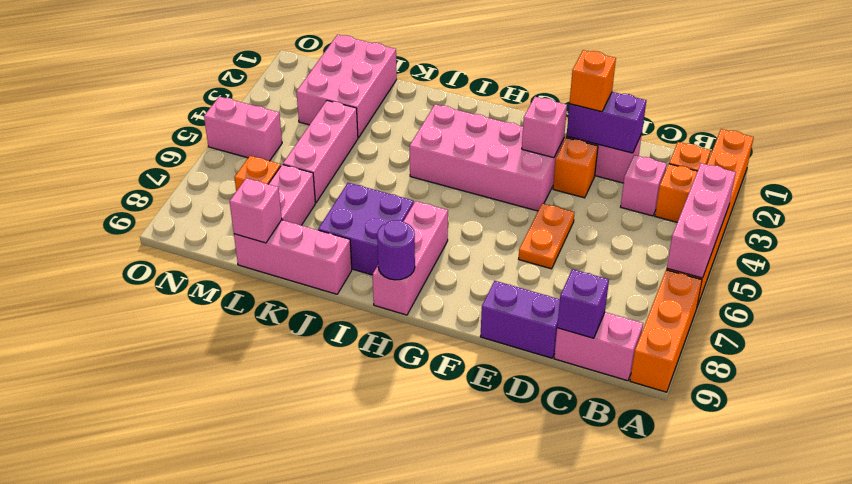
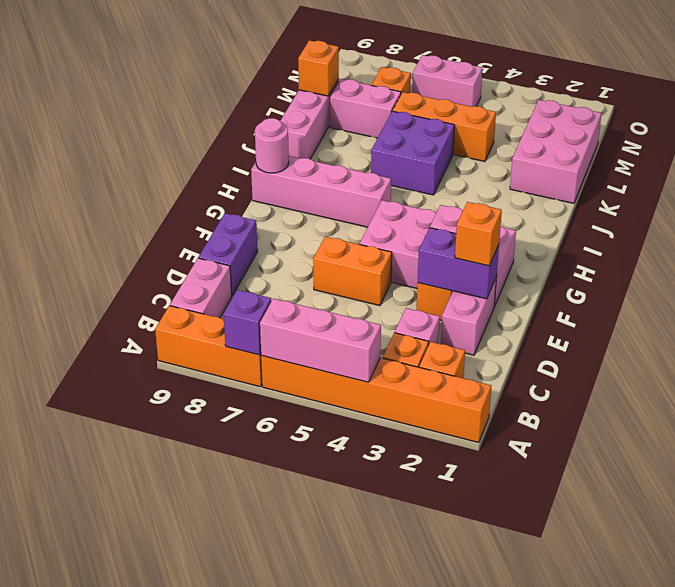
purple brick C9 level 2 -> purple brick A7 level 2
purple brick D2:E2 level 2 -> purple brick E2:E3 level 2
orange plate E5:E6 level 1 -> orange brick E5:E6 level 1
pink brick F3:I4 level 1 -> pink brick F2:G5 level 1
pink brick H7:H9 level 1 -> pink brick H6:H9 level 1
purple round brick H9 level 2 -> pink round brick H9 level 2
purple brick I7:J8 level 1 -> purple brick J5:K6 level 1
pink brick L1:M3 level 1 -> pink brick K1:M2 level 1
pink brick L4:L6 level 1 -> orange brick L4:L6 level 1
pink brick L9 level 2 -> orange brick L9 level 2
pink brick N5:O5 level 1 -> pink brick N5:N6 level 1

